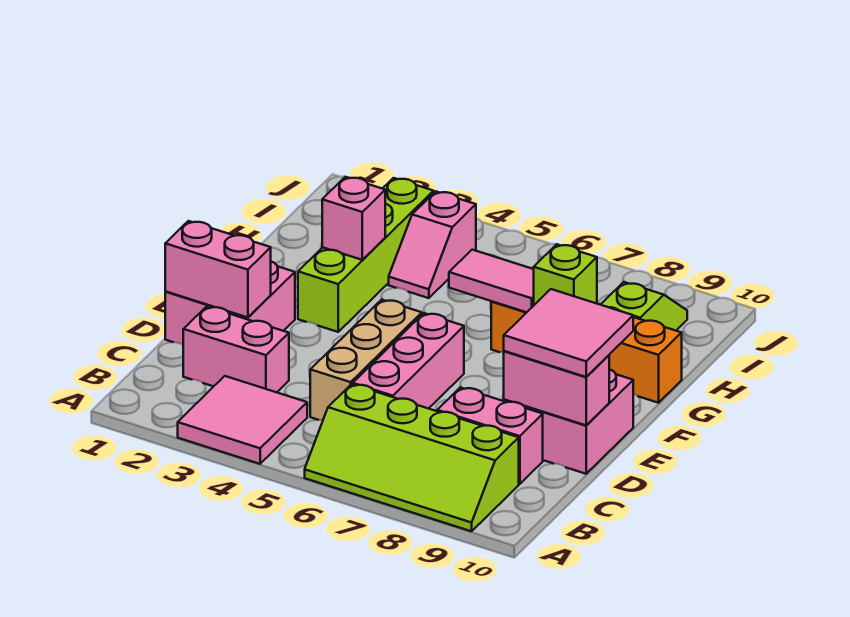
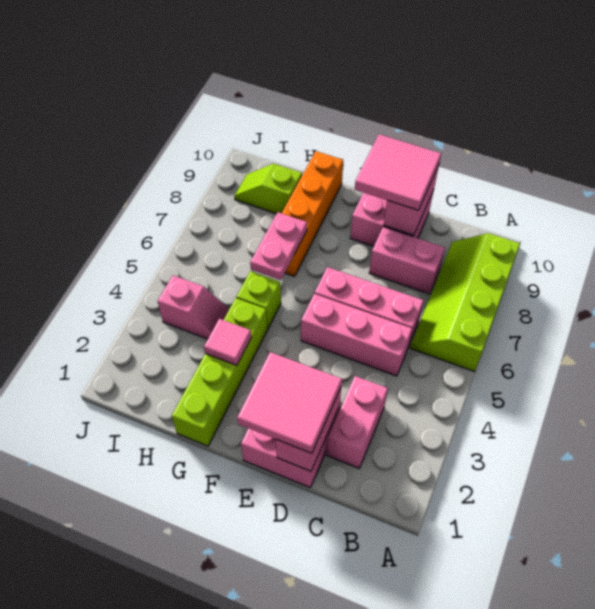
pink tile A3:B4 level 1 -> pink tile D1:E2 level 3
lime slope A6:B9 level 1 top B -> lime slope A6:B9 level 1 top A
tan brick C5:E5 level 1 -> pink brick C5:E5 level 1
pink brick C8:C9 level 1 -> pink brick C8:D8 level 1
lime brick F3:I3 level 1 -> lime brick G1:G4 level 1
pink brick G3 level 2 -> pink tile G3 level 2
pink tile G6:G7 level 2 -> pink plate G6:G7 level 2
lime brick G8 level 2 -> lime brick G5 level 1

